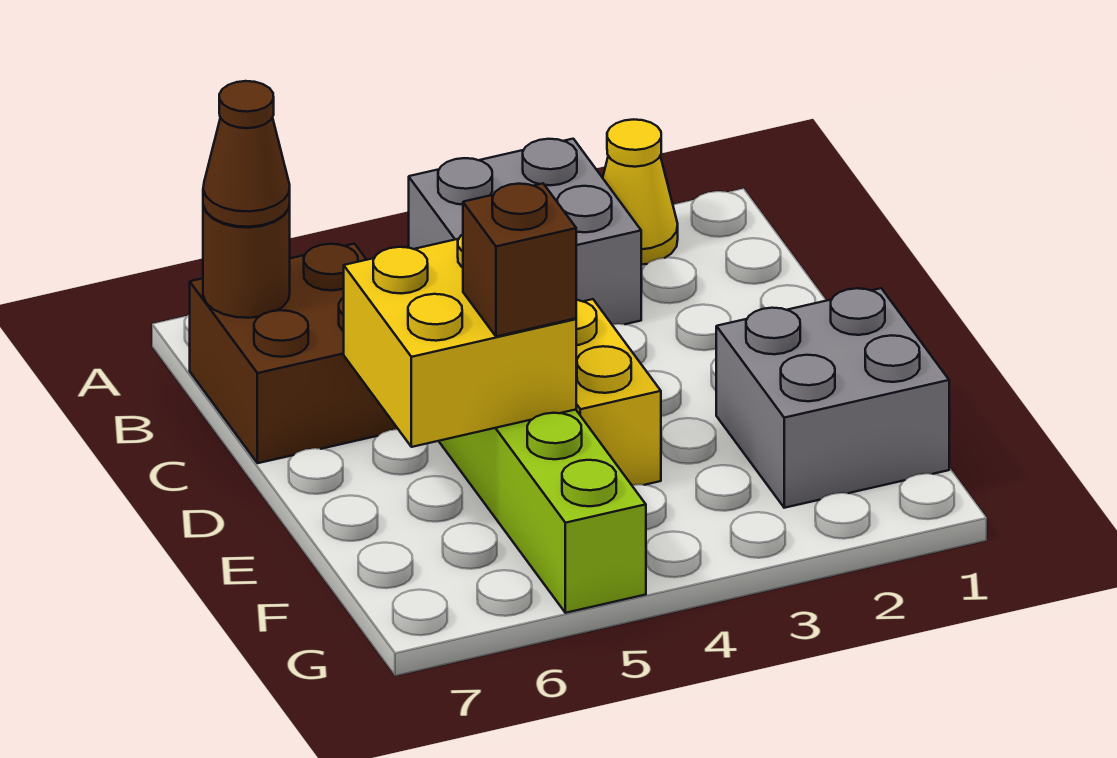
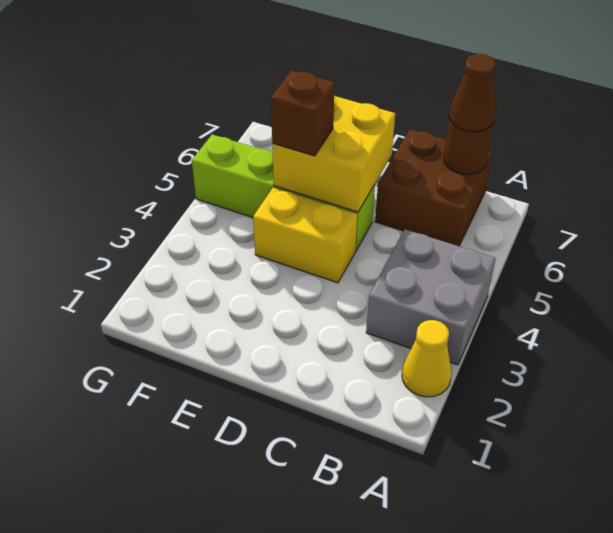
grey brick E1:F2 level 1 -> none

